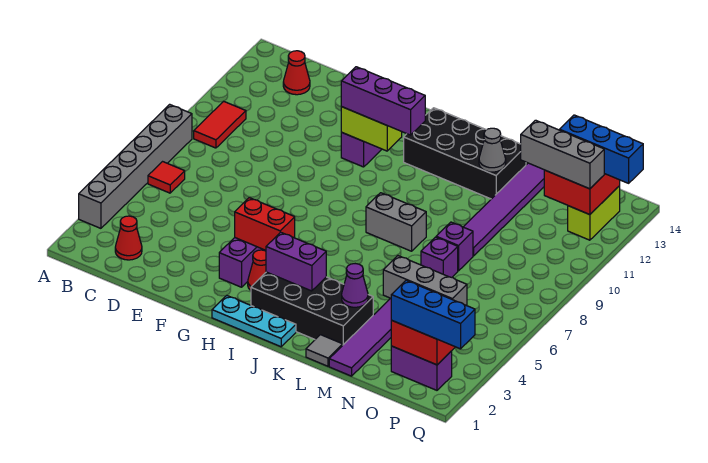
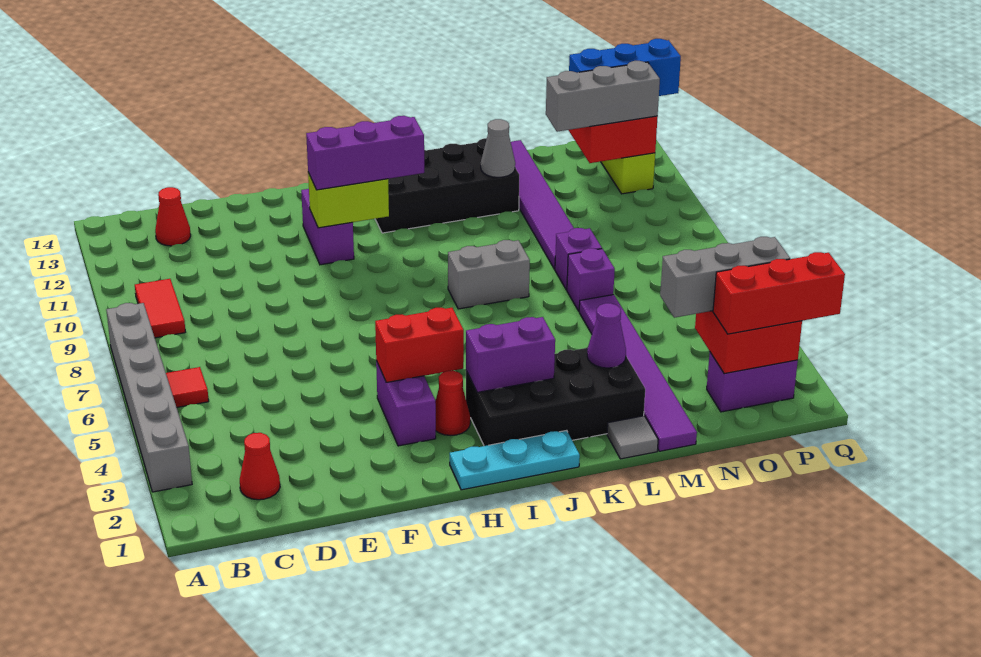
blue brick O2:Q2 level 3 -> red brick O2:Q2 level 3

